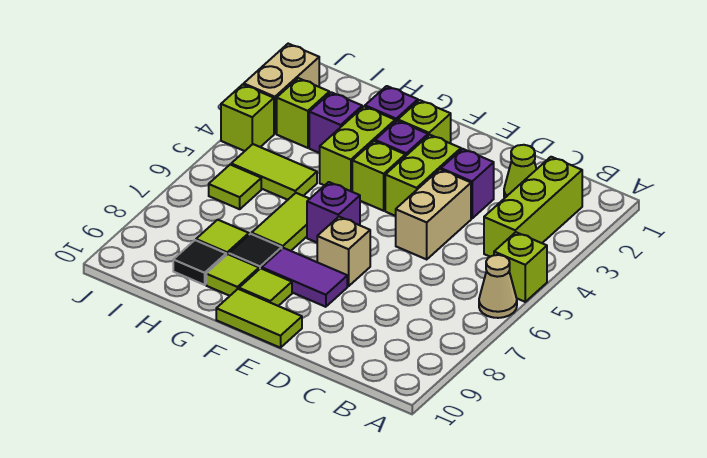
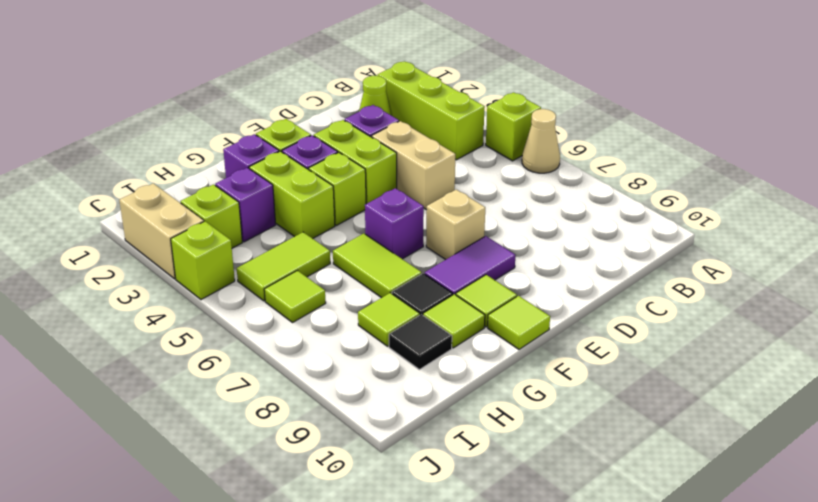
lime tile E10:F10 level 1 -> lime tile F10 level 1

